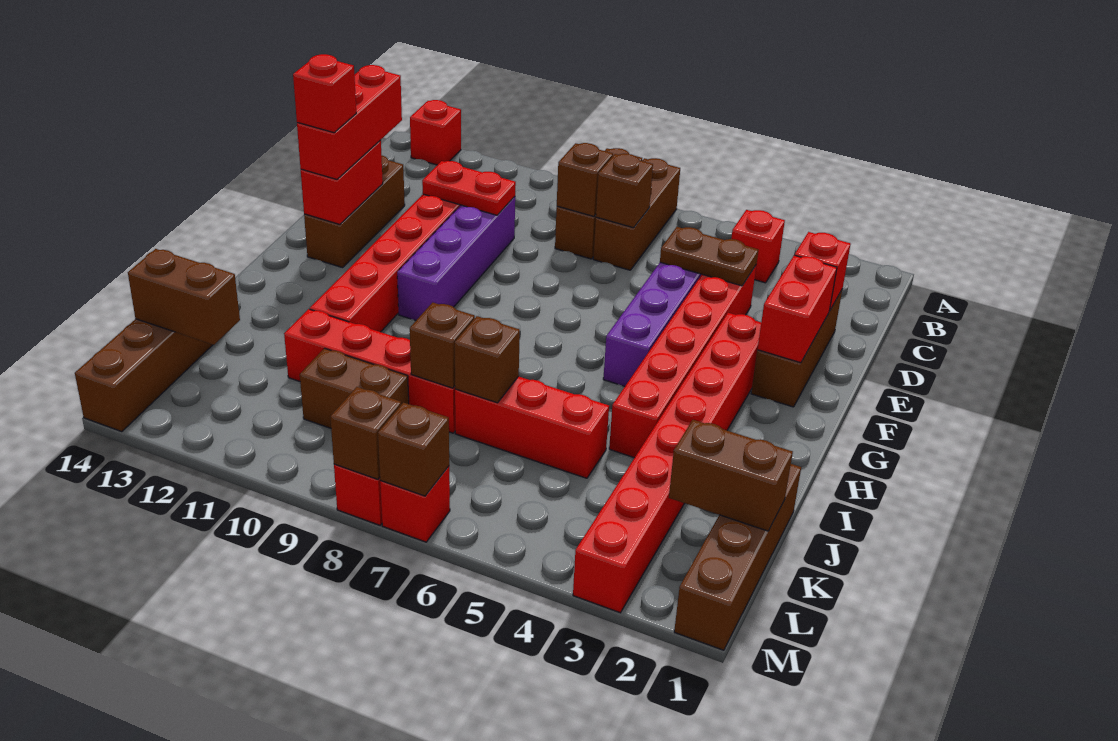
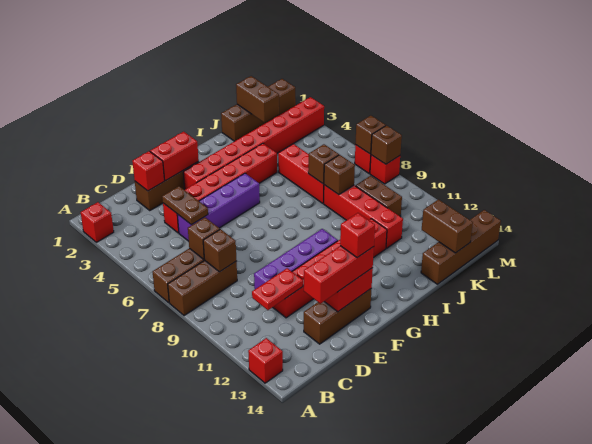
red brick B4 level 1 -> red brick A2 level 1
red plate D10:D11 level 2 -> red plate C11:D11 level 2

